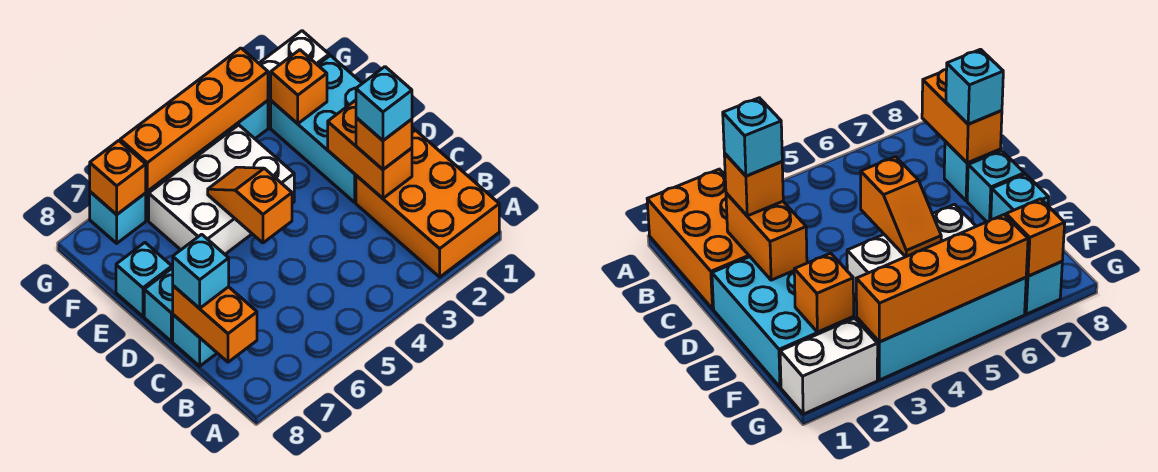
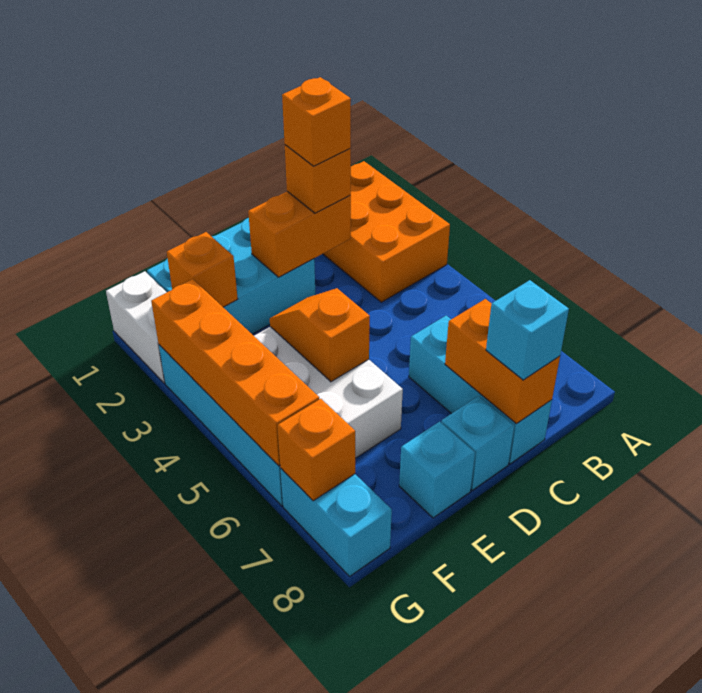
orange brick A1:C2 level 1 -> orange brick A1:B3 level 1
orange brick B8:C8 level 2 -> orange brick C7:C8 level 2
cyan brick C2 level 4 -> orange brick C2 level 4
cyan brick C8 level 1 -> cyan brick C6:C8 level 1
orange slope D5:E5 level 2 top D -> orange slope E4:E5 level 2 top 5
cyan brick G7 level 1 -> cyan brick G7:G8 level 1

